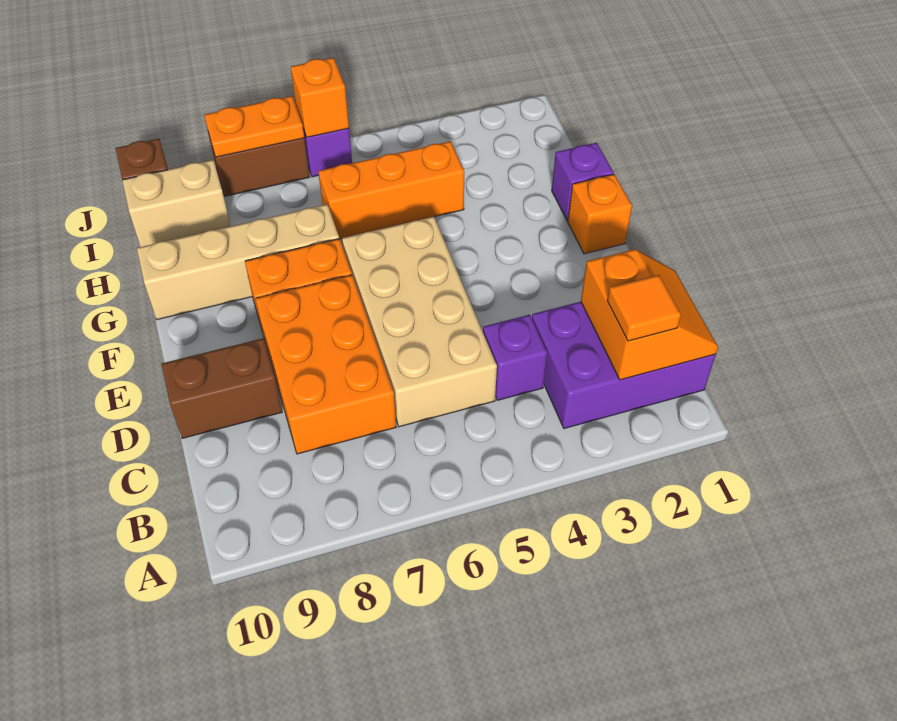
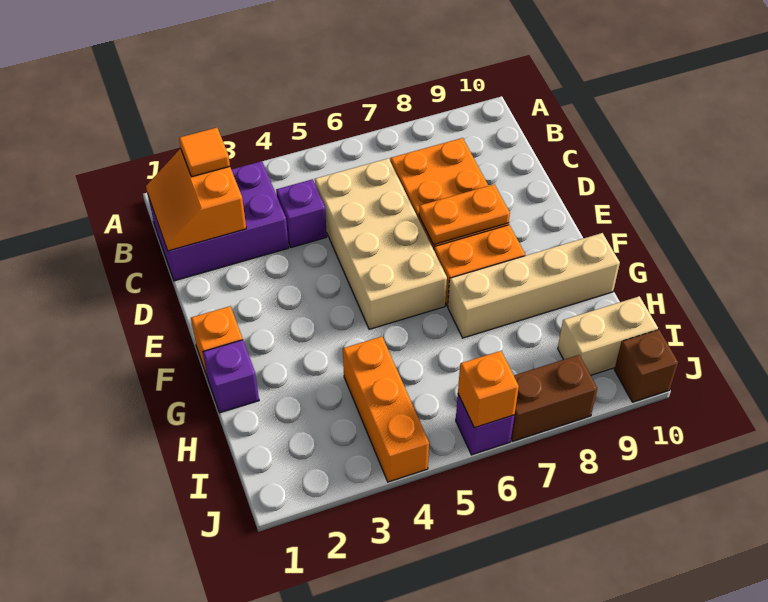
brown brick D9:D10 level 1 -> none
orange brick H4:H6 level 1 -> orange brick H4:J4 level 1
orange plate J7:J8 level 2 -> orange plate E7:E8 level 2

